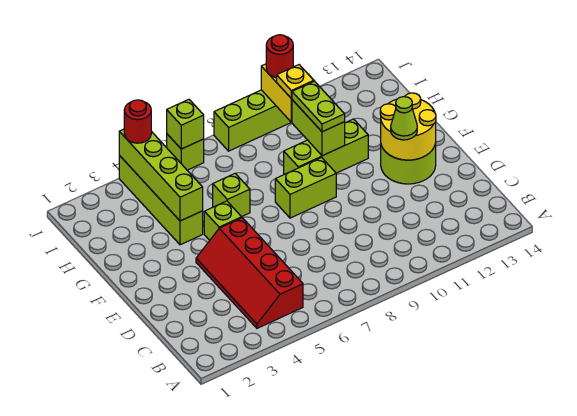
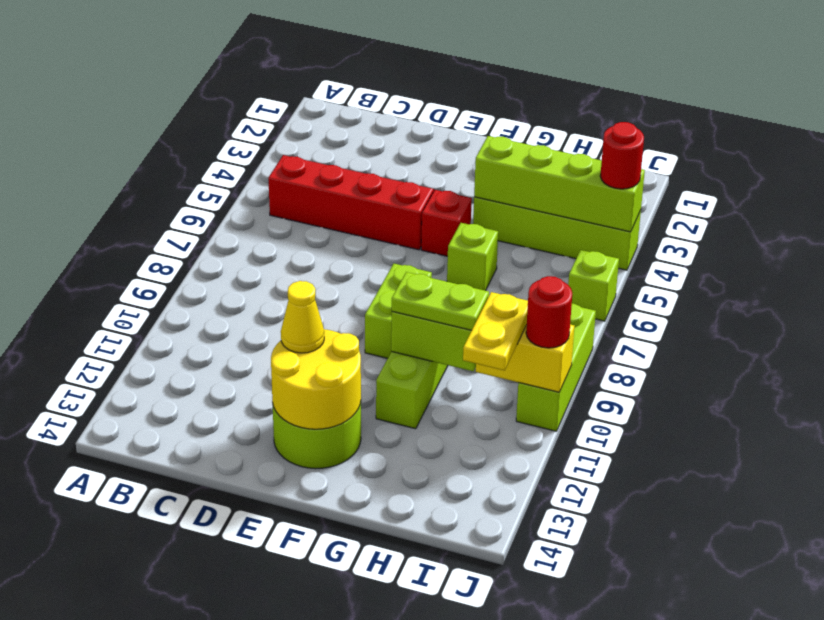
lime cone E12 level 3 -> yellow cone E12 level 3
lime brick F5 level 1 -> red brick F5 level 1
yellow plate I10 level 3 -> yellow plate I10:I11 level 3
lime brick J6 level 2 -> none

